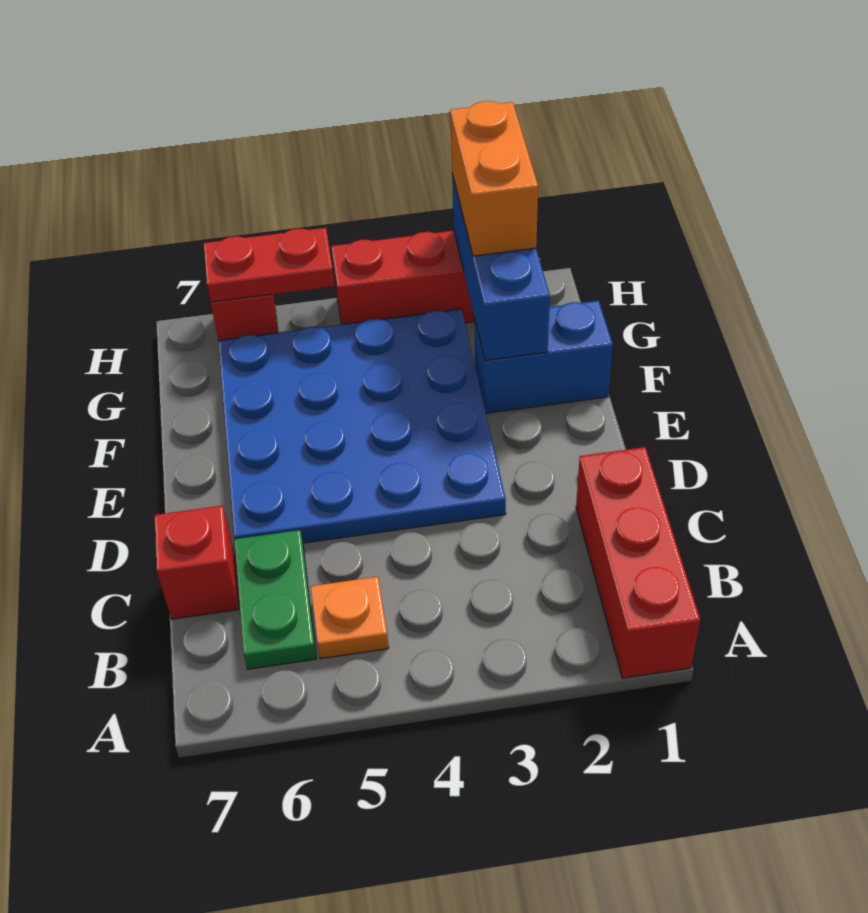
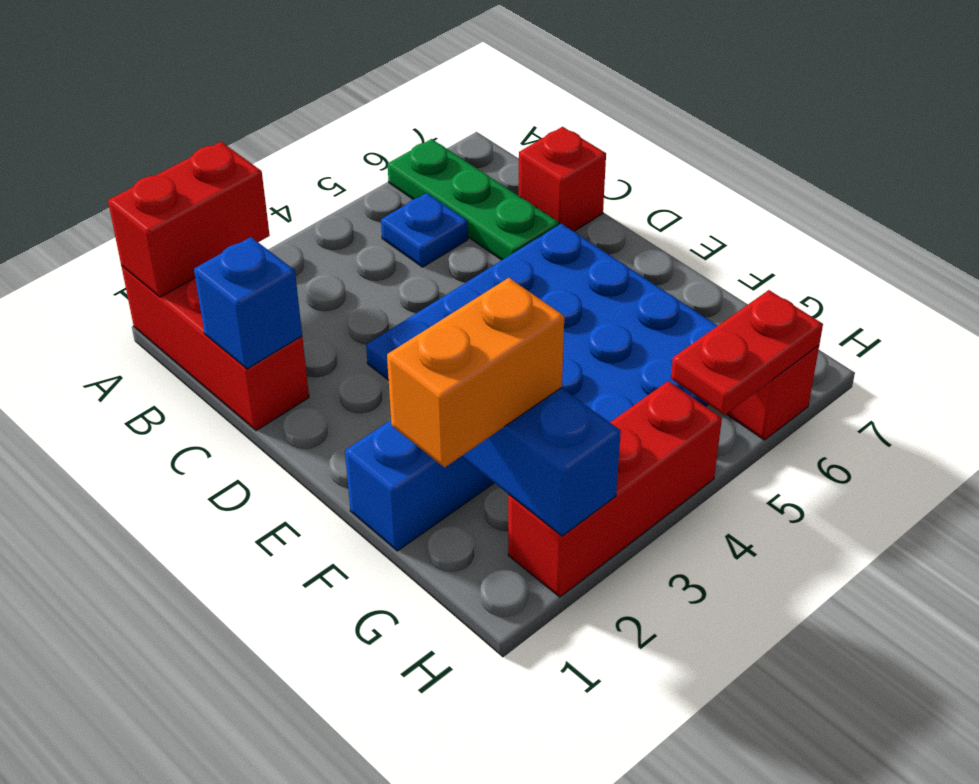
none -> red brick A1:A2 level 2
orange plate B5 level 1 -> blue plate B5 level 1
green plate B6:C6 level 1 -> green plate A6:C6 level 1
none -> blue brick C1 level 2
orange brick G2:H2 level 3 -> orange brick G1:G2 level 3

